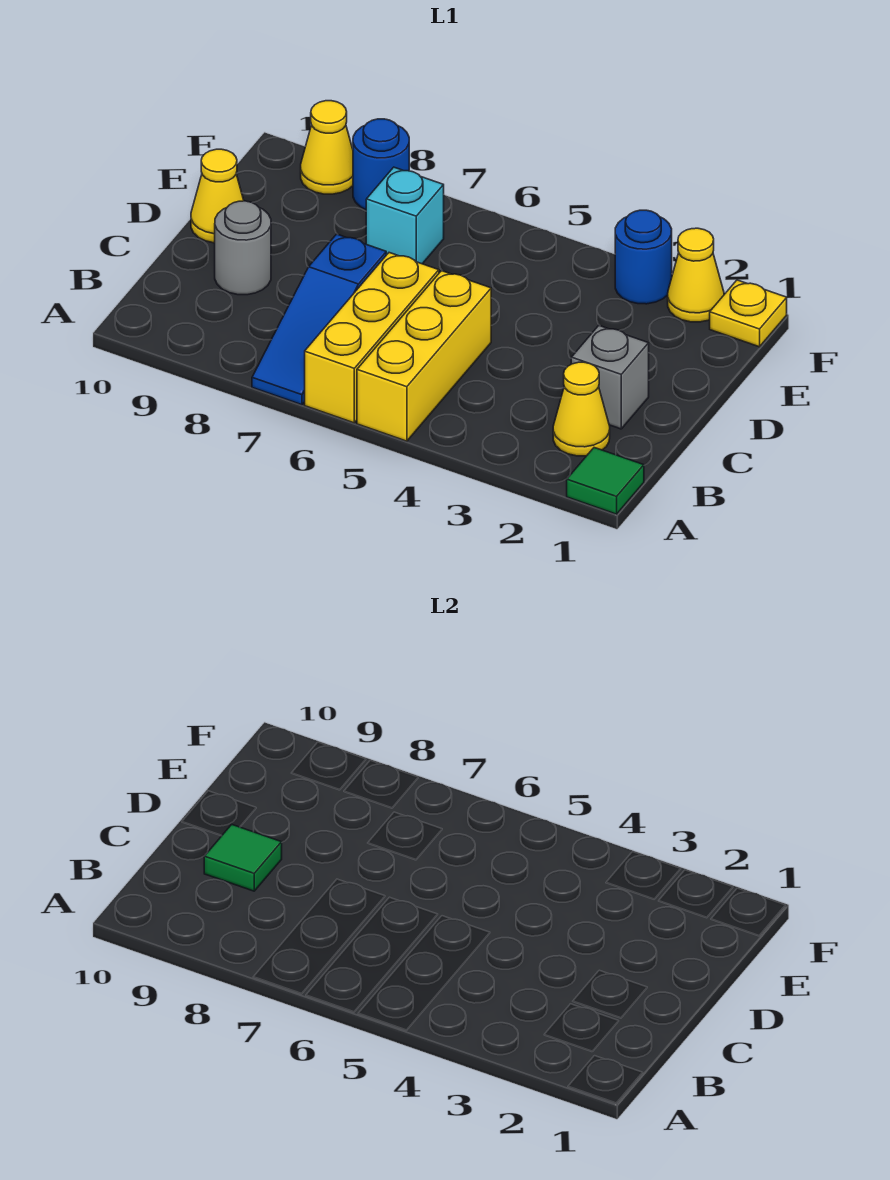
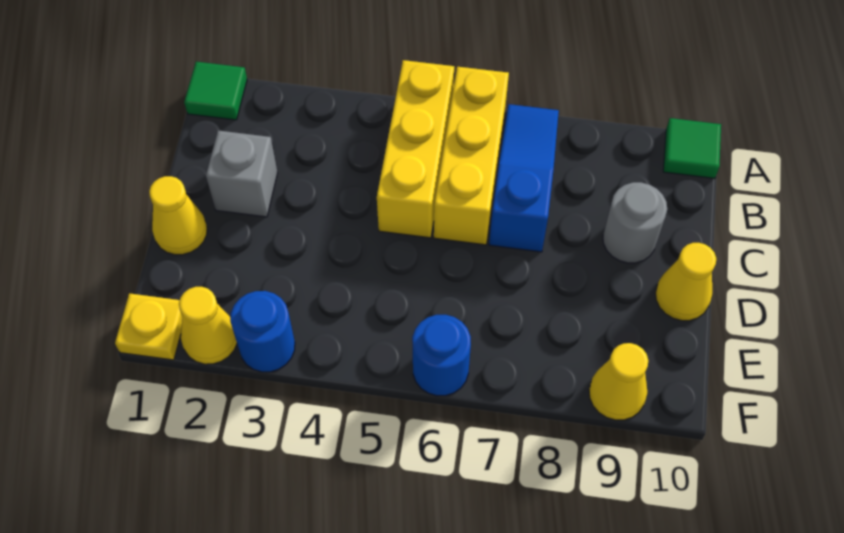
yellow cone B2 level 1 -> yellow cone D1 level 1
green tile C9 level 2 -> green tile A10 level 1
cyan brick E7 level 1 -> none
blue round brick F8 level 1 -> blue round brick F6 level 1

